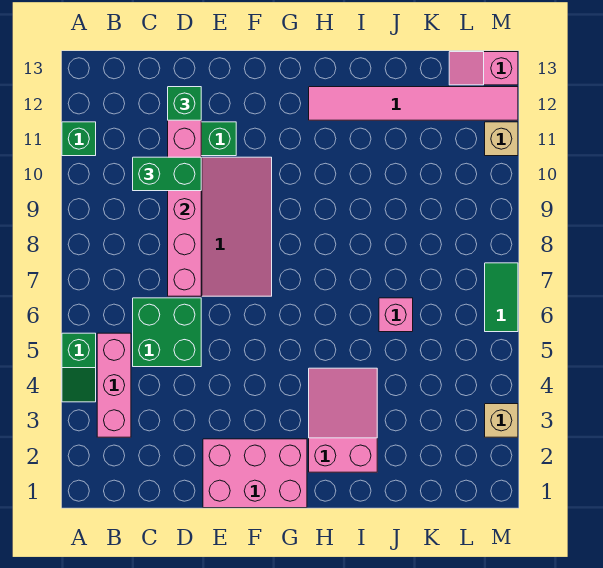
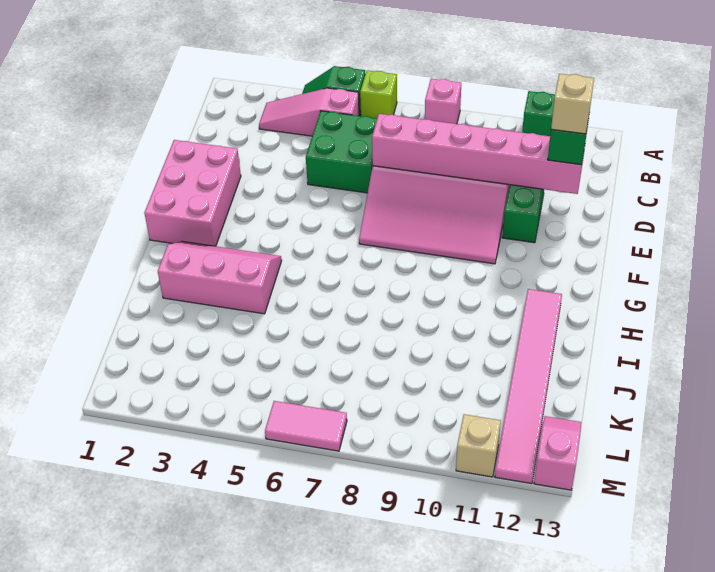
none -> lime brick A6 level 1
pink brick B3:B5 level 1 -> pink slope B3:B5 level 1 top 5
green brick C10:D10 level 3 -> none
pink slope H2:I4 level 1 top 2 -> pink slope H2:I4 level 1 top I
pink brick J6 level 1 -> pink brick A8 level 1
tan brick M3 level 1 -> tan brick D12 level 4
green tile M6:M7 level 1 -> pink tile M6:M7 level 1

